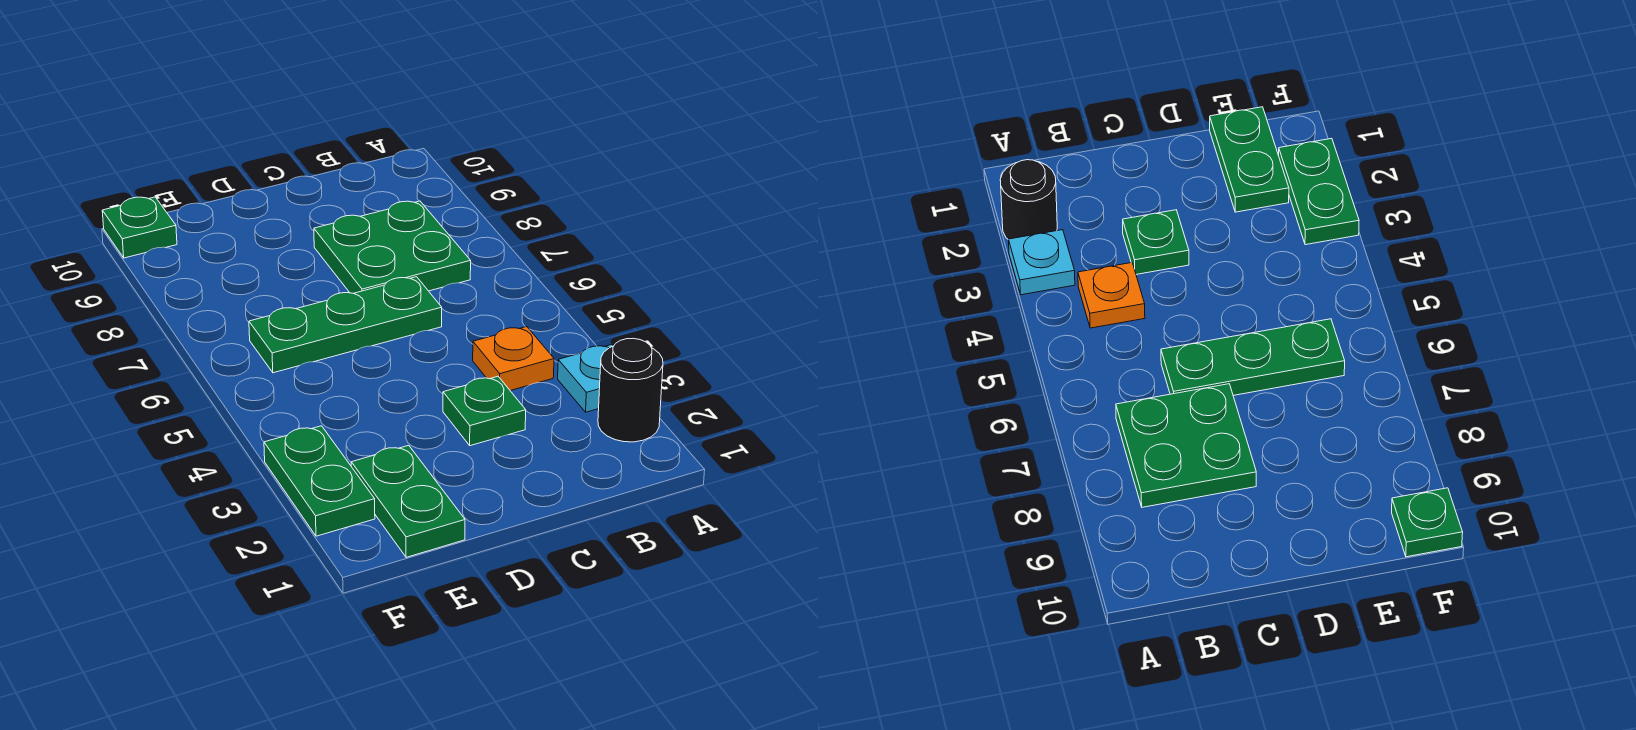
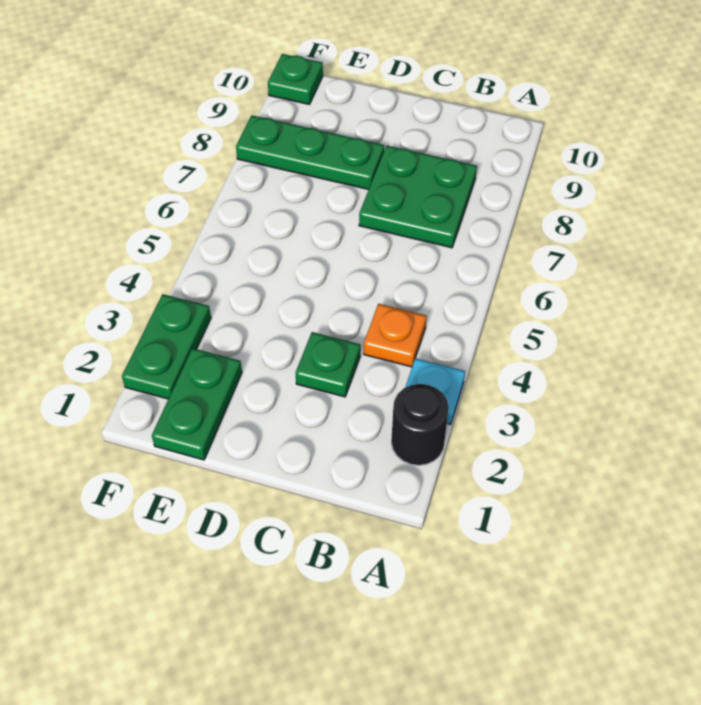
green plate C6:E6 level 1 -> green plate D8:F8 level 1

